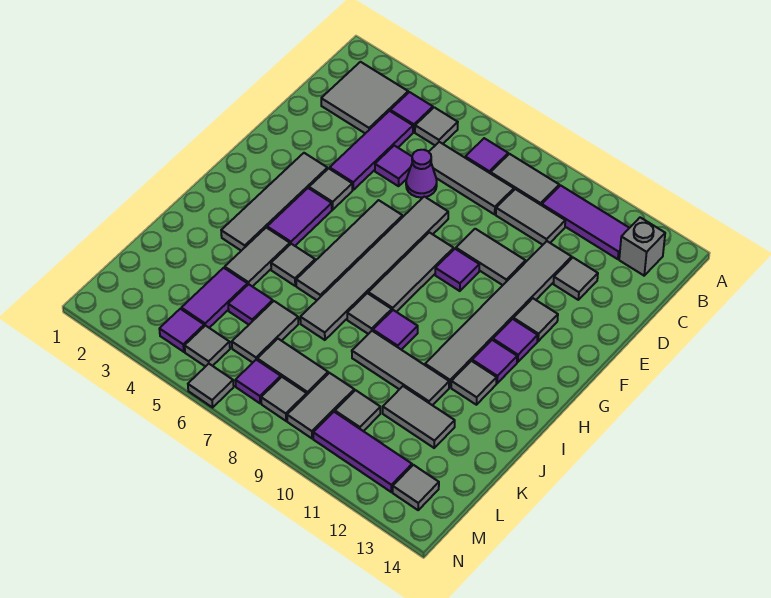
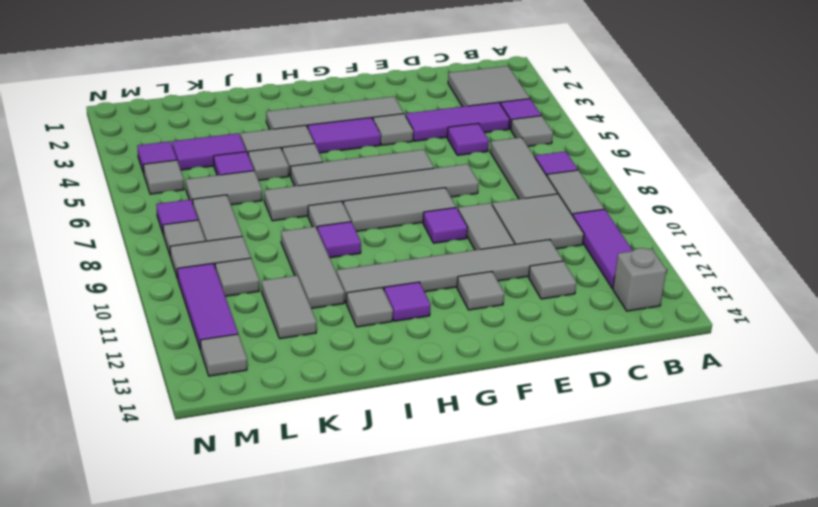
grey tile C9:C10 level 1 -> grey tile C9:D10 level 1
purple cone D6 level 1 -> none
purple tile G12 level 1 -> none
grey tile N6 level 1 -> grey tile J5 level 1

